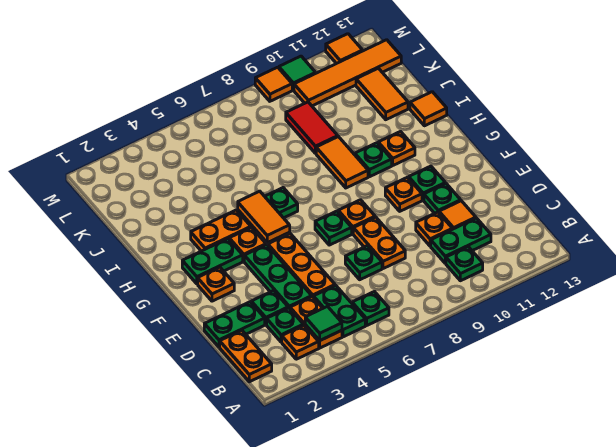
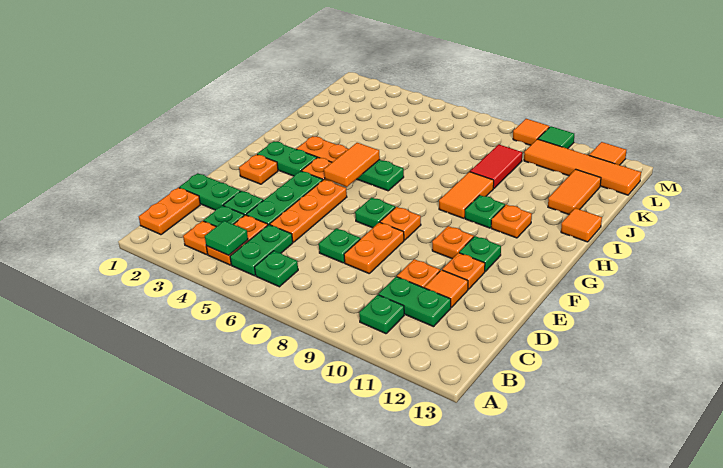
green plate E11 level 1 -> orange plate E11 level 1

